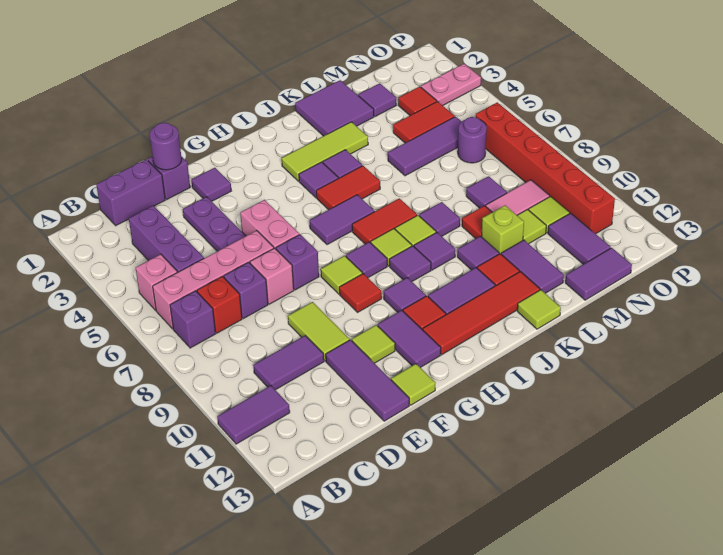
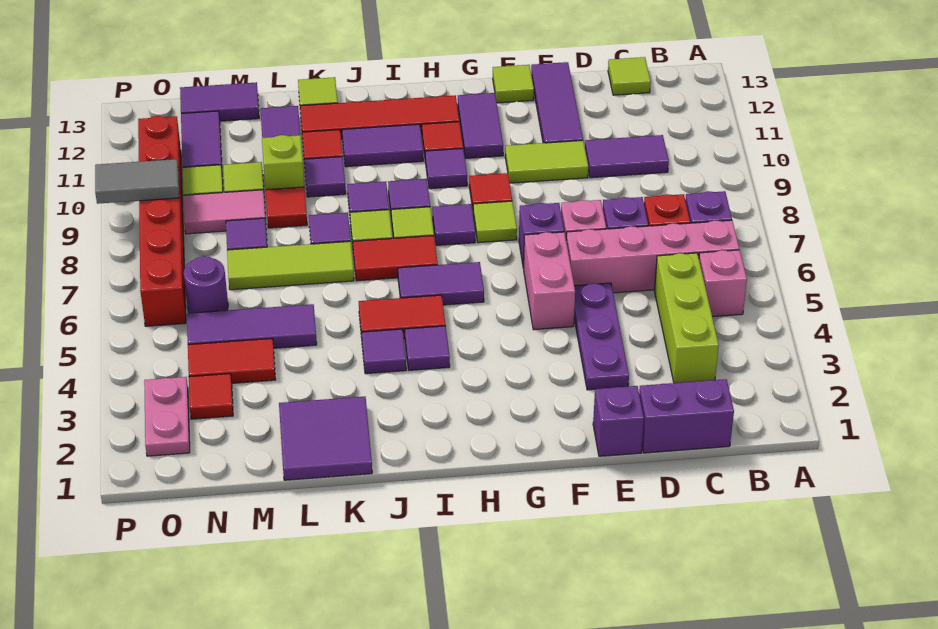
purple tile A11:B11 level 1 -> none
purple brick C3:C5 level 1 -> lime brick C3:C5 level 1
purple round brick E1 level 2 -> none
lime tile E9:E10 level 1 -> lime tile E10:F10 level 1
purple tile F2 level 1 -> none
lime tile F11 level 1 -> lime tile C13 level 1
lime tile I3:K3 level 1 -> lime tile K7:M7 level 1
purple tile M2 level 1 -> none
pink plate O3:P3 level 1 -> pink plate O2:O3 level 1
none -> grey tile O9:P9 level 2

